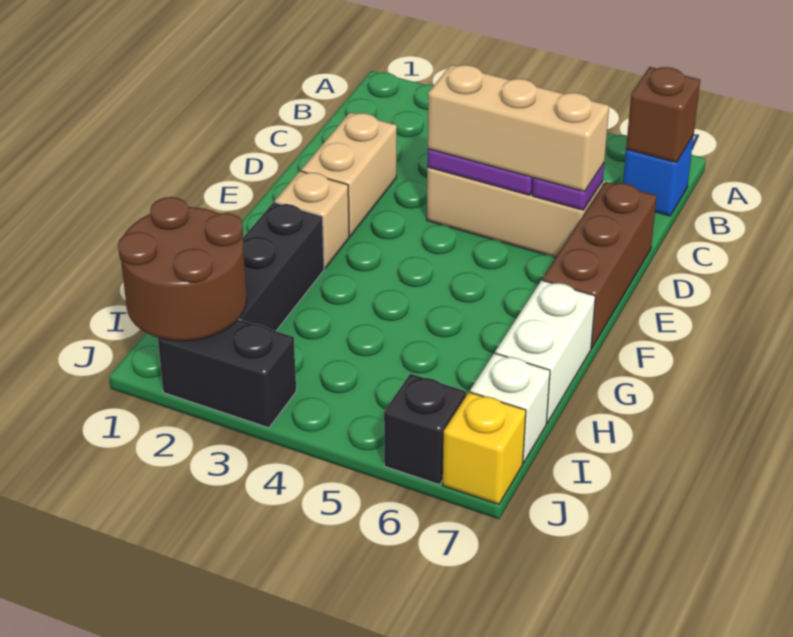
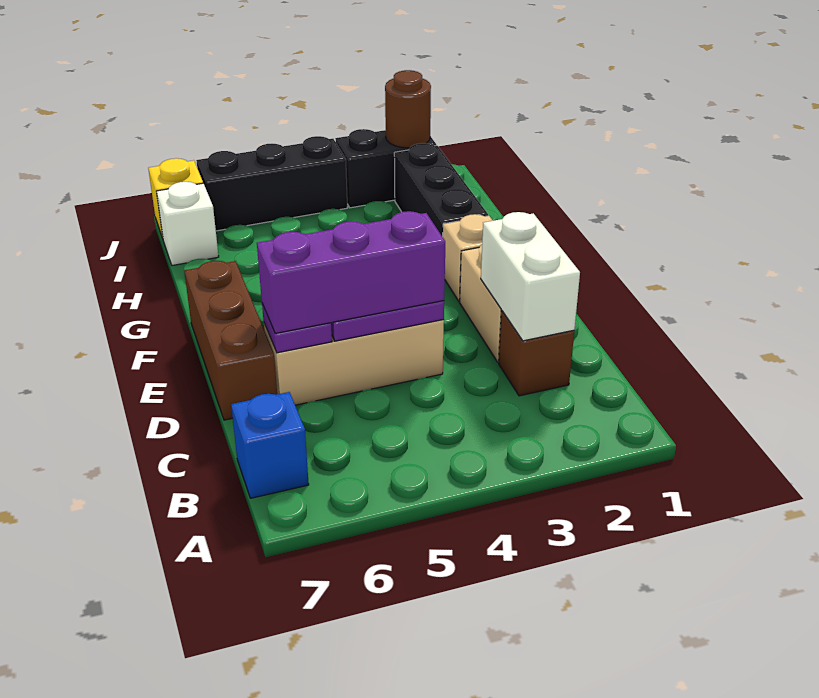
brown brick B7 level 2 -> brown brick C2 level 1
tan brick D4:D6 level 3 -> purple brick D4:D6 level 3
white brick G7:H7 level 1 -> white brick C2:D2 level 2
brown round brick I1:J2 level 2 -> brown round brick J2 level 2
black brick J6 level 1 -> black brick J4:J6 level 1

